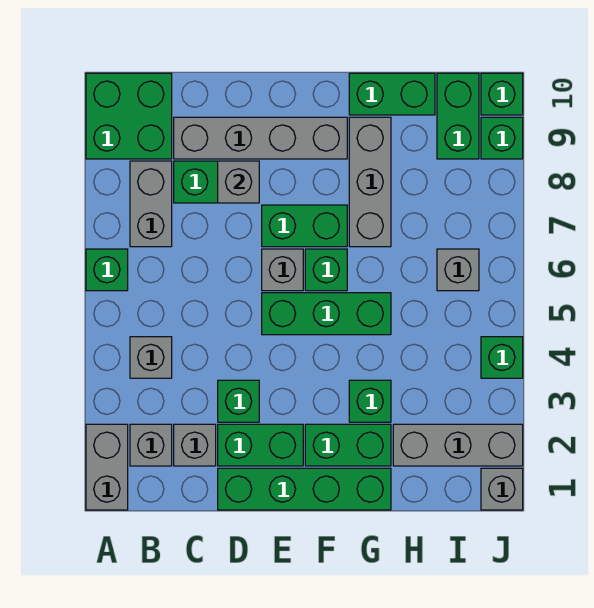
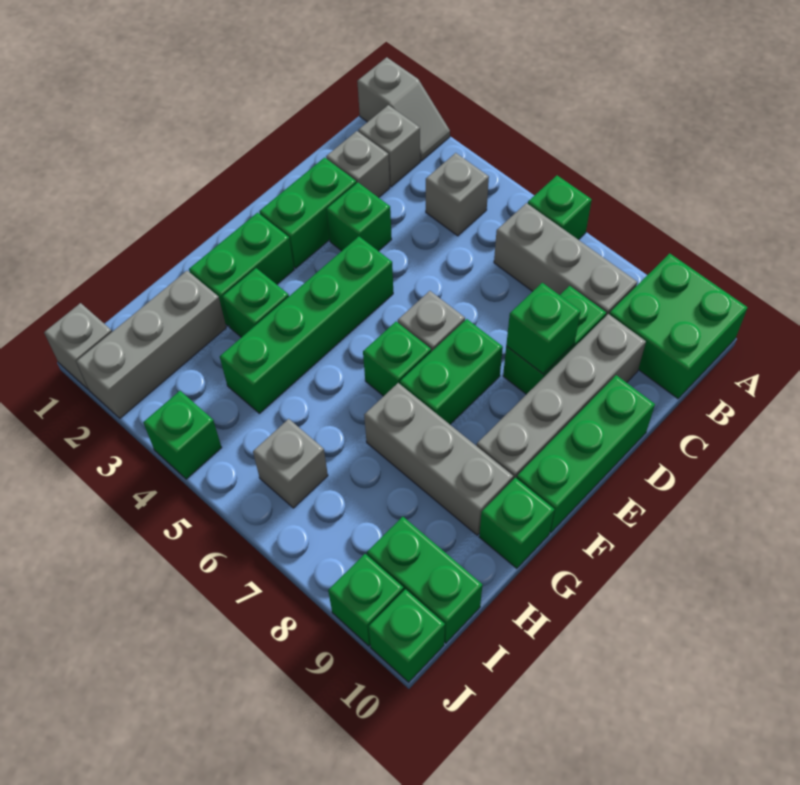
grey brick A1:A2 level 1 -> grey slope A1:A2 level 1 top 1
grey brick B7:B8 level 1 -> grey brick B6:B8 level 1
green brick D1:G1 level 1 -> green brick E4:H4 level 1
grey brick D8 level 2 -> green brick D8 level 2
green brick E5:G5 level 1 -> green brick D10:F10 level 1
green brick G10:H10 level 1 -> green brick G10 level 1

